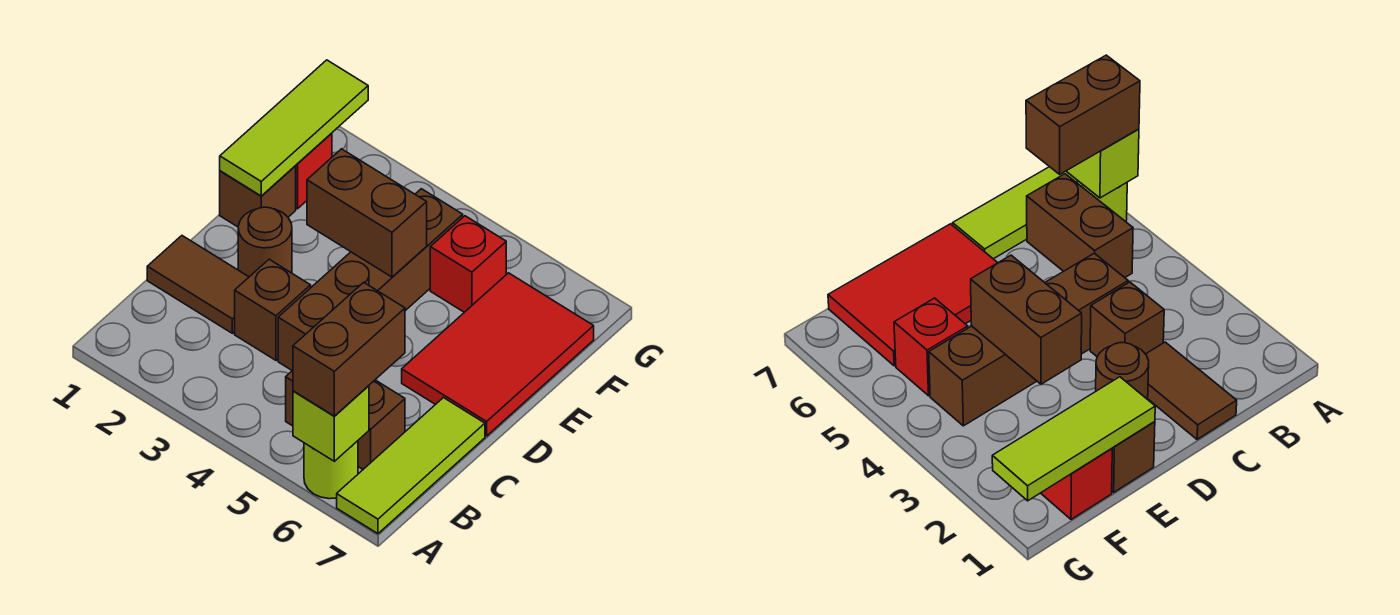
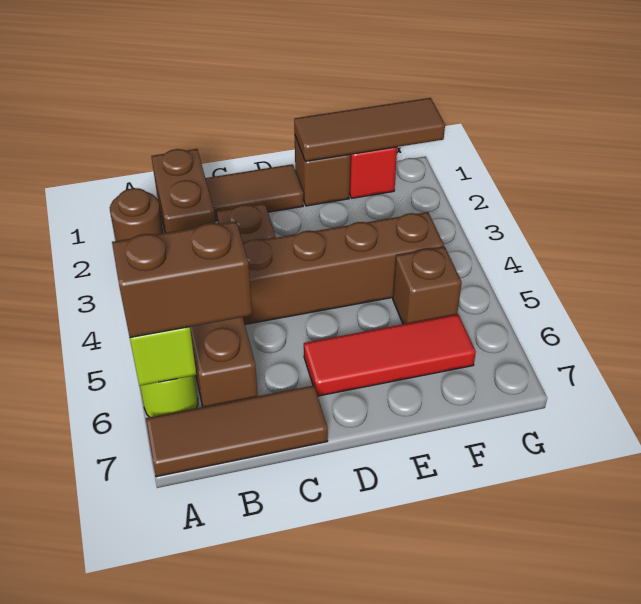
lime tile A7:C7 level 1 -> brown tile A7:C7 level 1
brown tile C1:C2 level 1 -> brown tile C1:D1 level 1
brown round brick D2 level 1 -> brown round brick A2 level 1
red tile D6:F7 level 1 -> red tile D6:F6 level 1
lime tile E1:G1 level 2 -> brown tile E1:G1 level 2
brown brick E3:E4 level 2 -> brown brick B1:B2 level 1
red brick F5 level 1 -> brown brick F5 level 1

